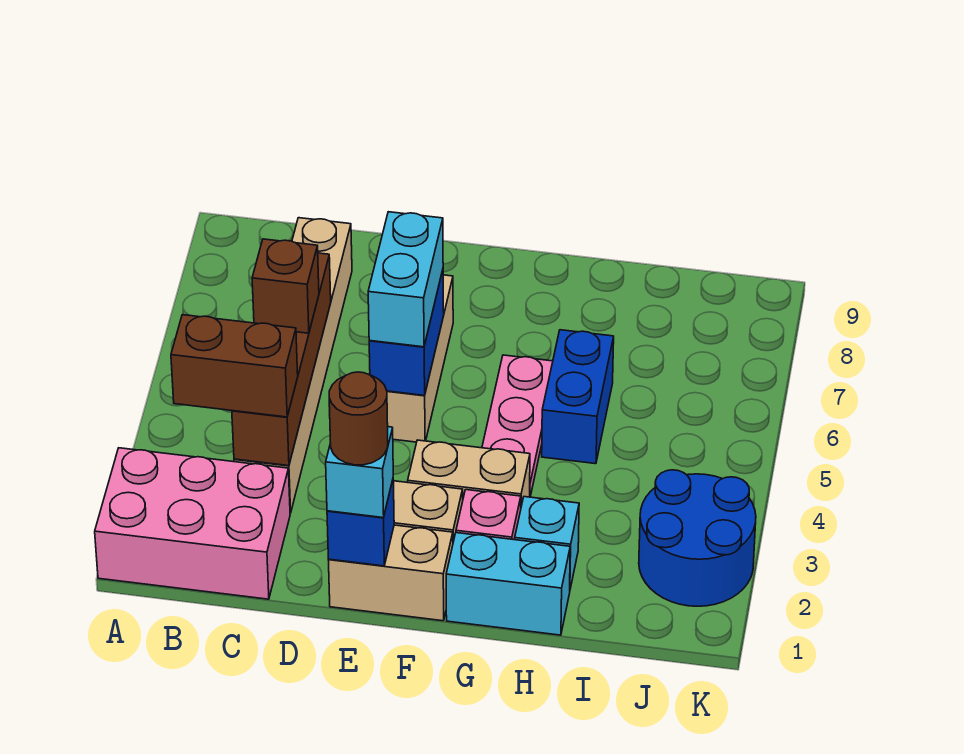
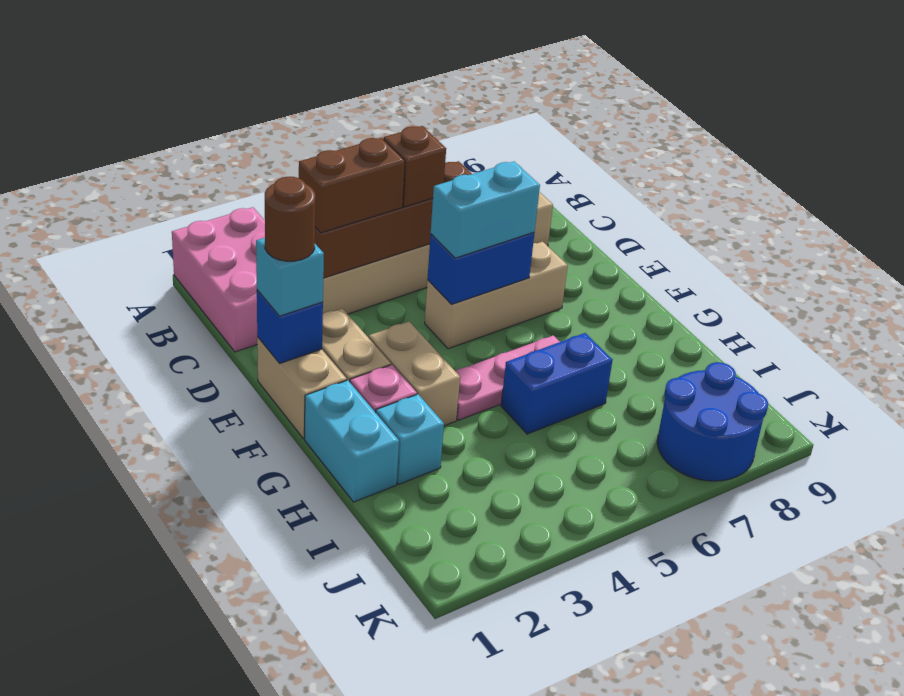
brown brick B3:C3 level 3 -> brown brick C3:C4 level 3
blue round brick J2:K3 level 1 -> blue round brick J7:K8 level 1

